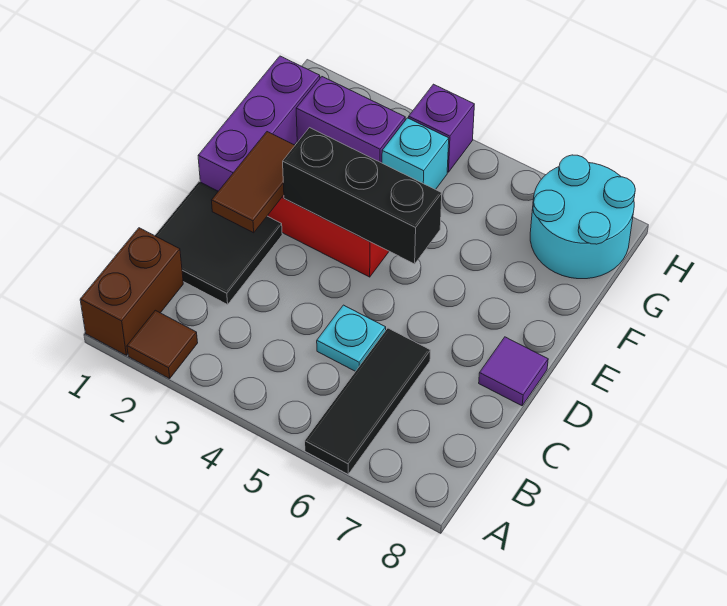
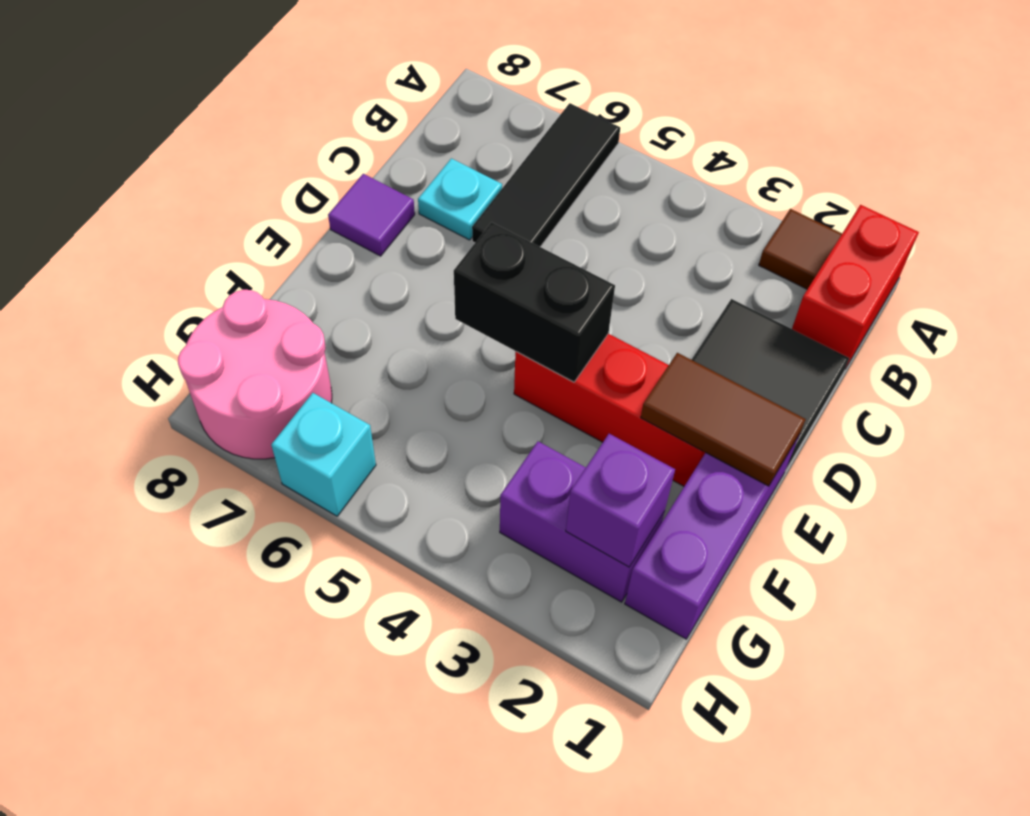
brown brick A1:B1 level 1 -> red brick A1:B1 level 1
cyan plate C5 level 1 -> cyan plate C7 level 1
brown tile D2:E2 level 2 -> brown tile E1:E2 level 2
black brick E3:E5 level 2 -> black brick E4:E5 level 2
cyan brick G4 level 1 -> cyan brick H6 level 1
cyan round brick G7:H8 level 1 -> pink round brick G7:H8 level 1
purple brick H4 level 1 -> purple brick G2 level 2

